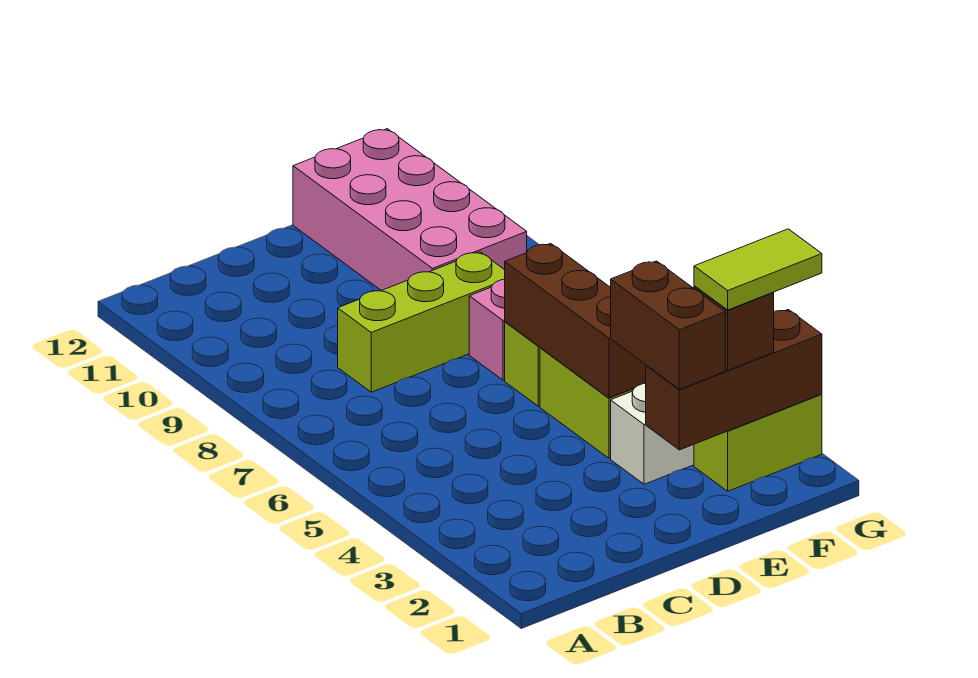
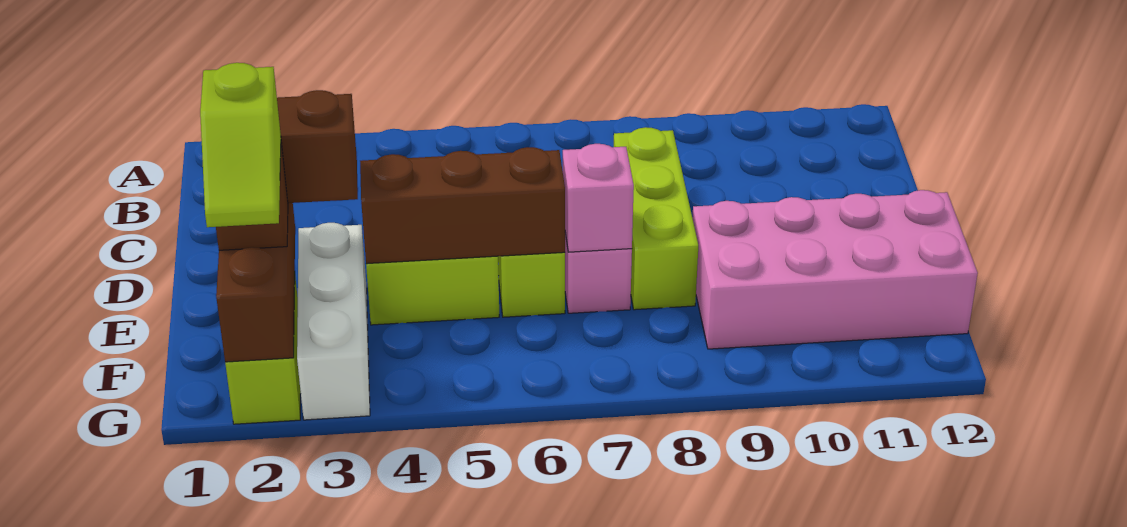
none -> pink brick E7 level 2
lime tile F2:G2 level 4 -> lime slope F2:G2 level 4 top F

